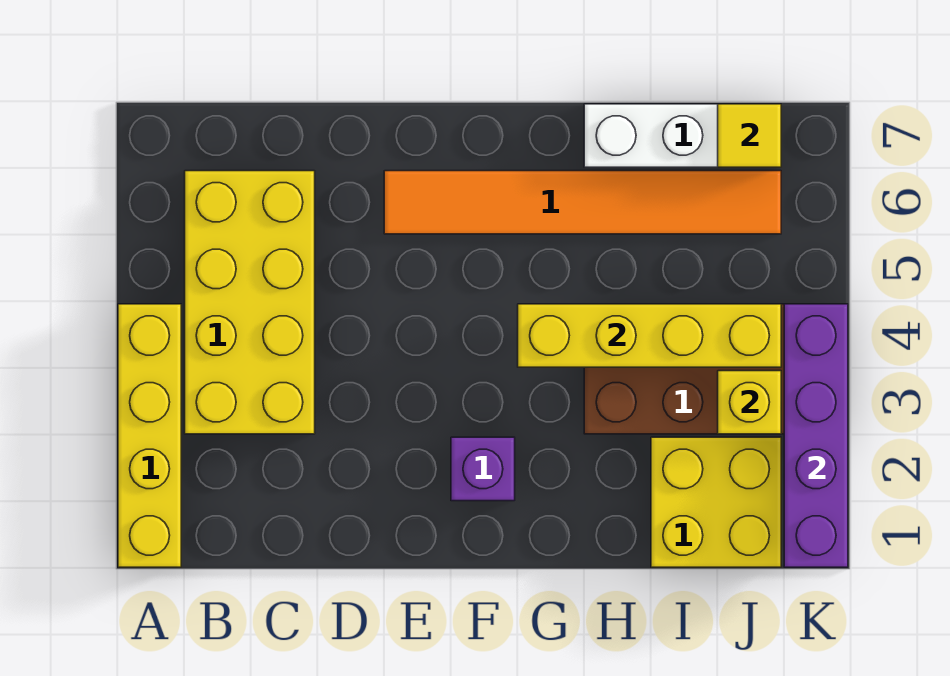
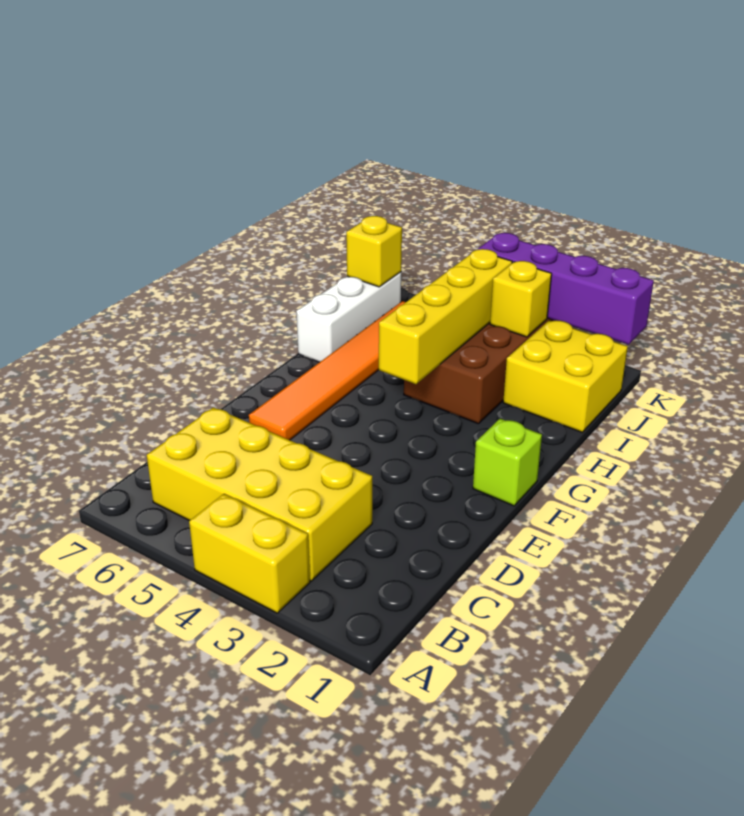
yellow brick A1:A4 level 1 -> yellow brick A3:A4 level 1
none -> lime brick F1 level 1
purple brick F2 level 1 -> none
yellow tile J7 level 2 -> yellow brick J7 level 2

